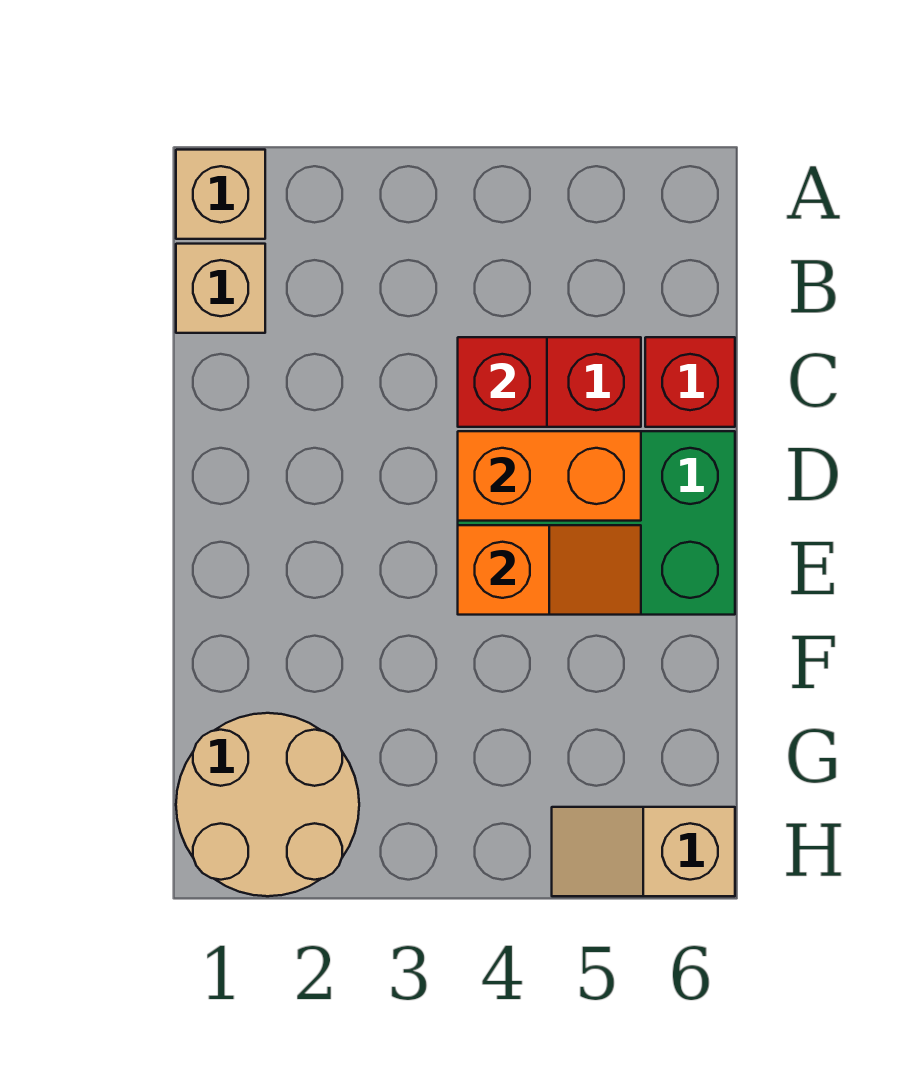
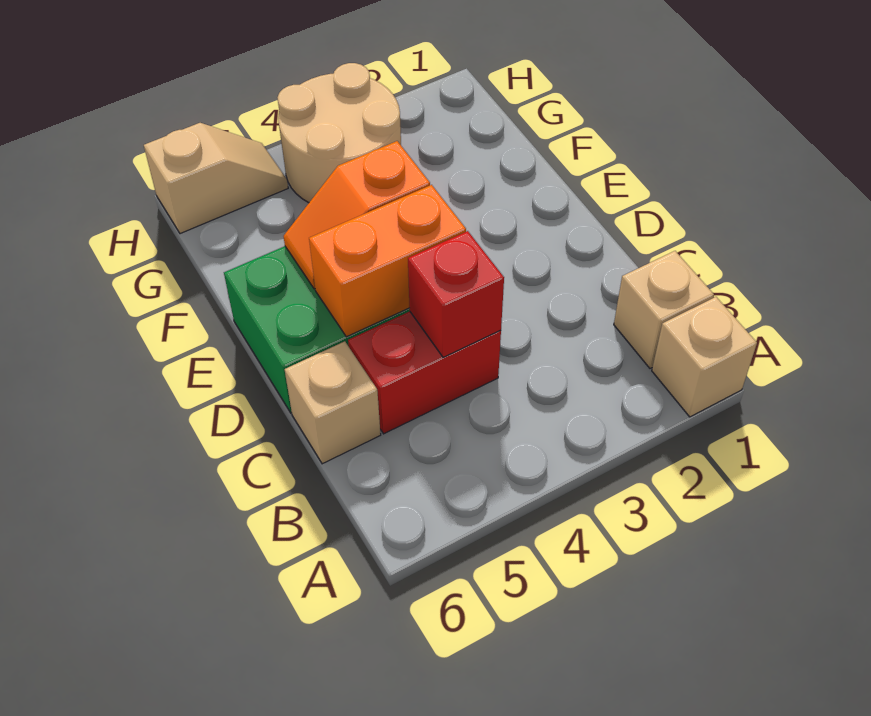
red brick C6 level 1 -> tan brick C6 level 1
tan round brick G1:H2 level 1 -> tan round brick G3:H4 level 1

